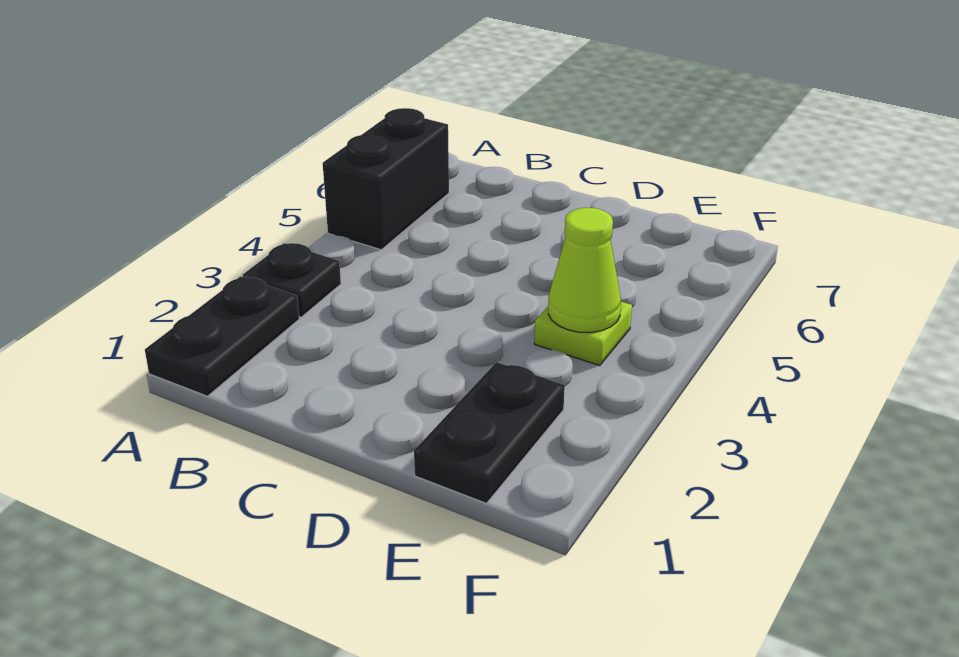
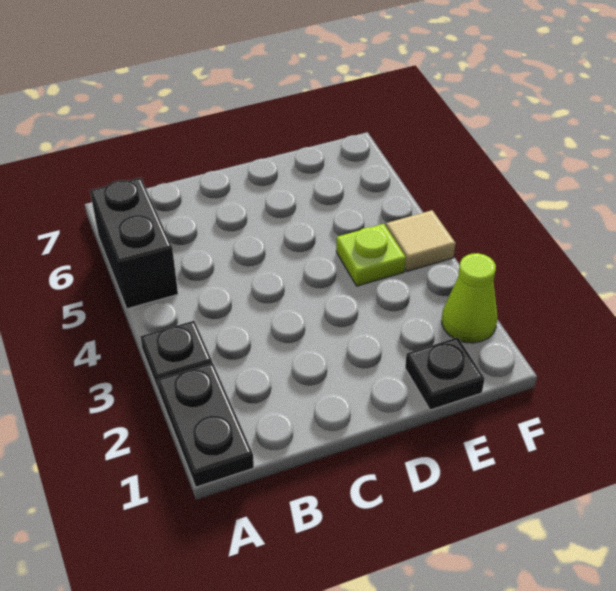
black plate E1:E2 level 1 -> black plate E1 level 1
lime cone E4 level 2 -> lime cone F2 level 1
none -> tan tile F4 level 1

